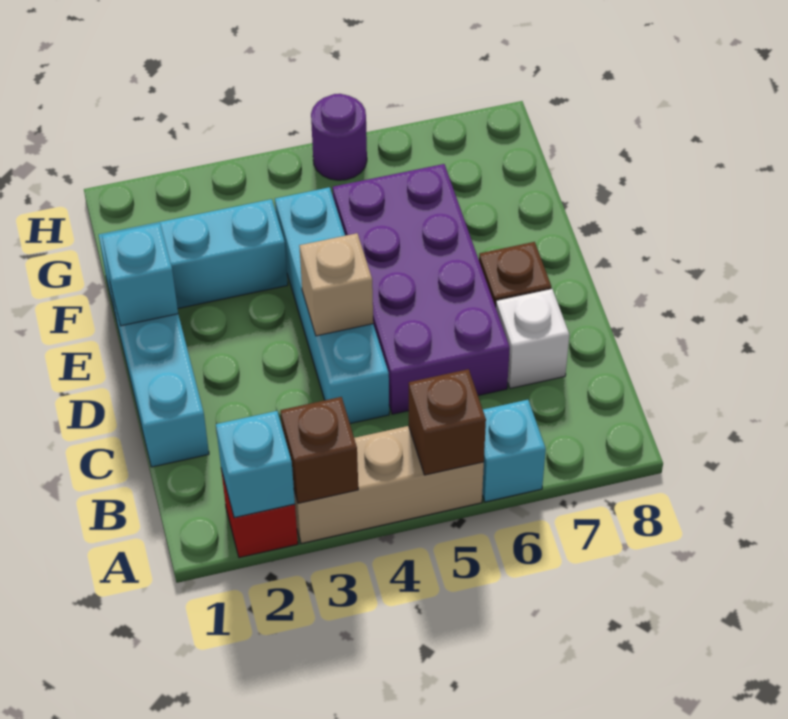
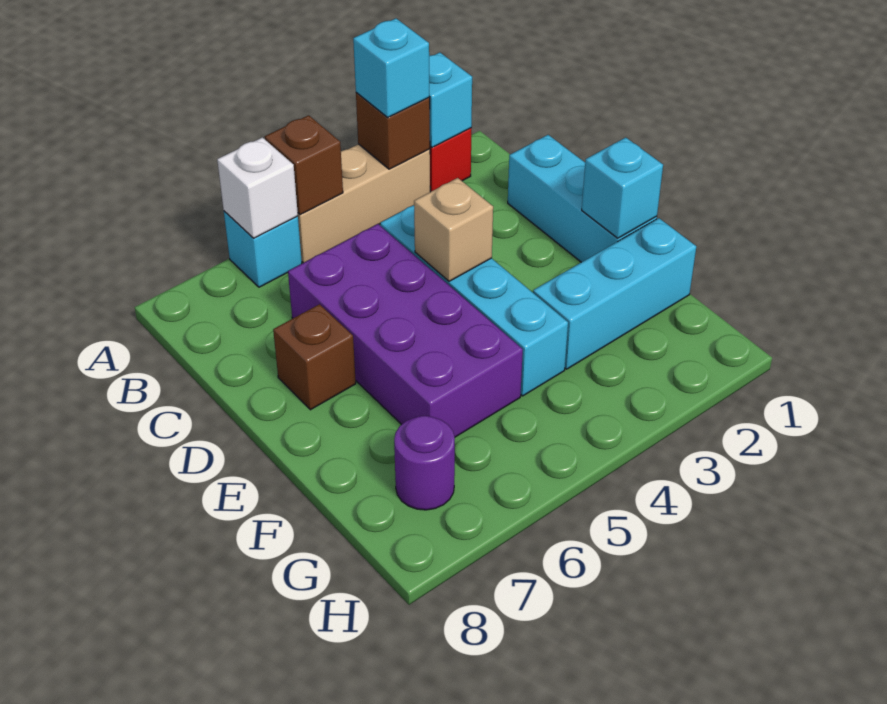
none -> cyan brick A3 level 3
white brick C7 level 1 -> white brick A6 level 2
purple round brick H5 level 1 -> purple round brick G7 level 1

